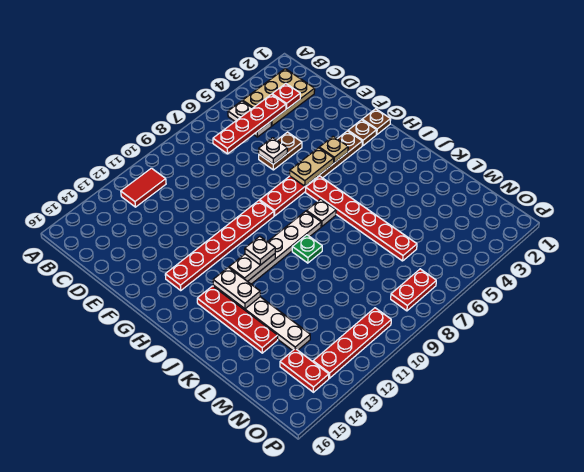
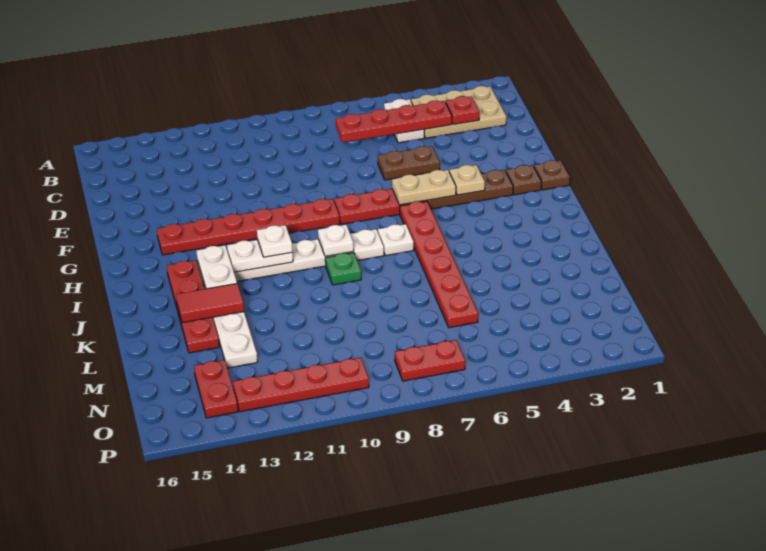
red tile B11:B12 level 1 -> red tile K13:K14 level 2
white plate E6 level 2 -> white plate I9 level 2

